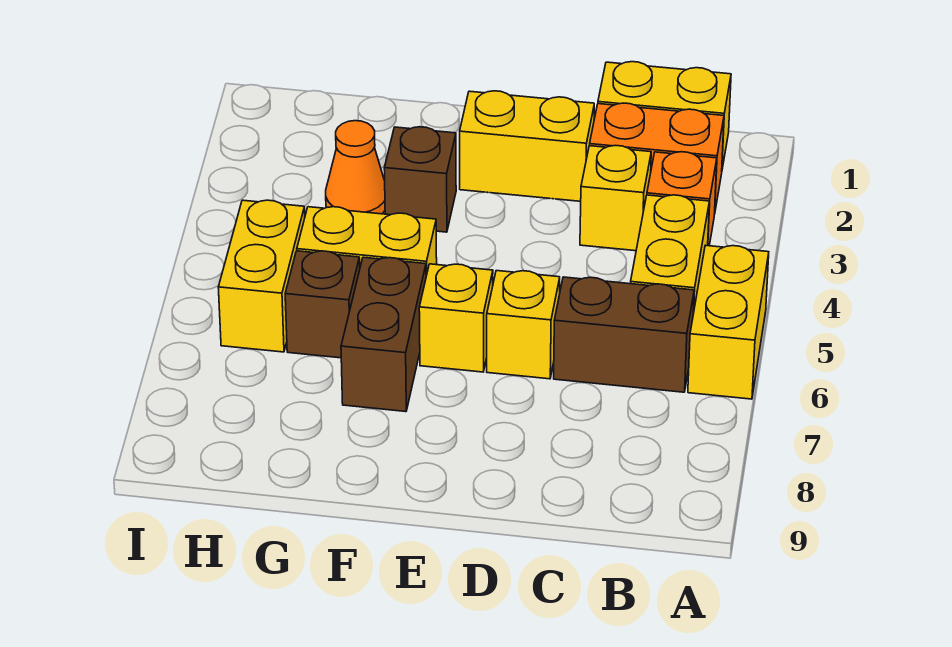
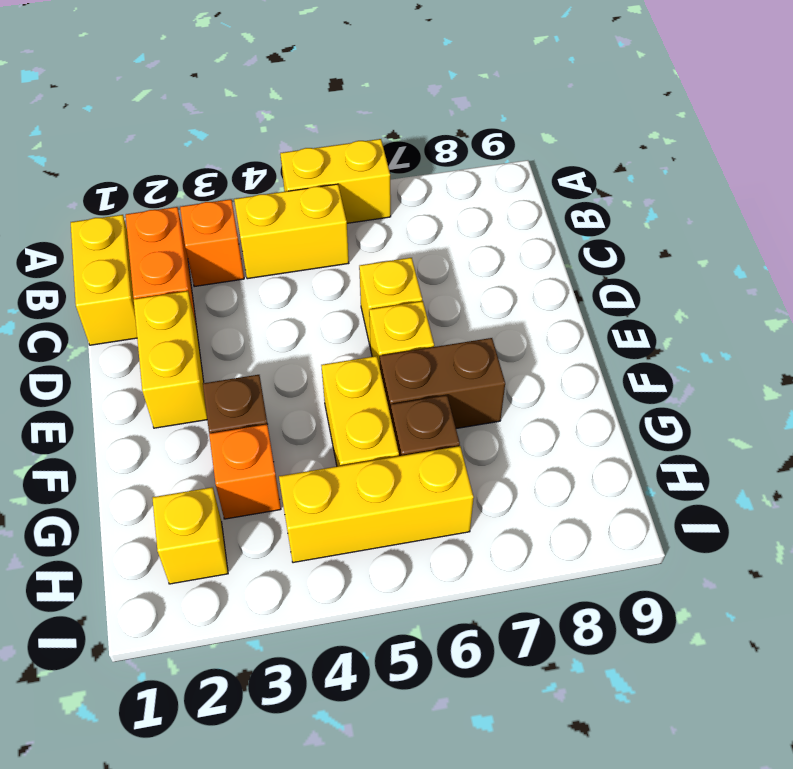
brown brick B6:C6 level 1 -> none
yellow brick C3 level 1 -> yellow brick H2 level 1
orange cone G3 level 1 -> orange brick G3 level 1
yellow brick H5:H6 level 1 -> yellow brick H4:H6 level 1

